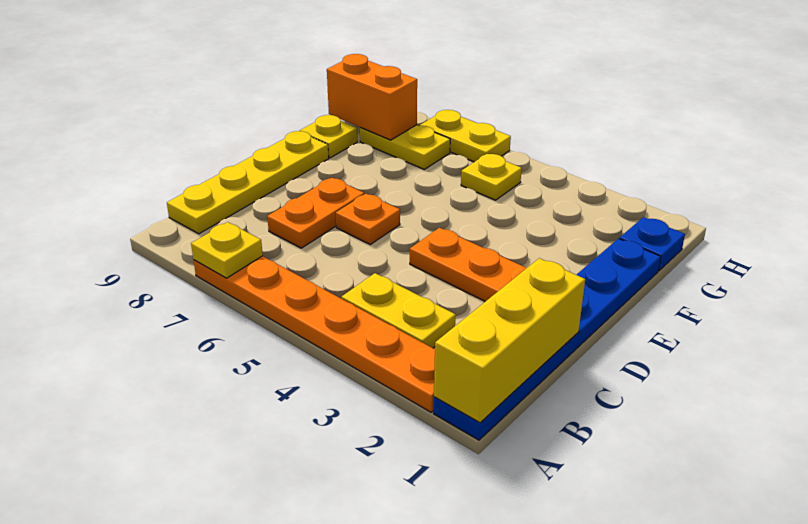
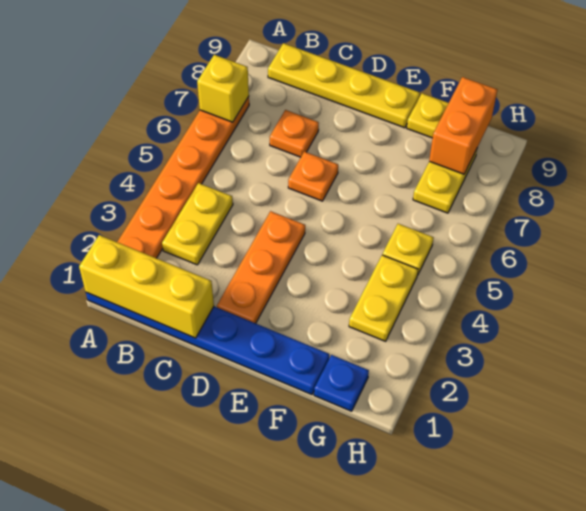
yellow plate A7 level 2 -> yellow brick A7 level 2
orange plate C7:D7 level 1 -> orange plate C7 level 1
yellow plate H6:H7 level 1 -> yellow plate G3:G4 level 1

